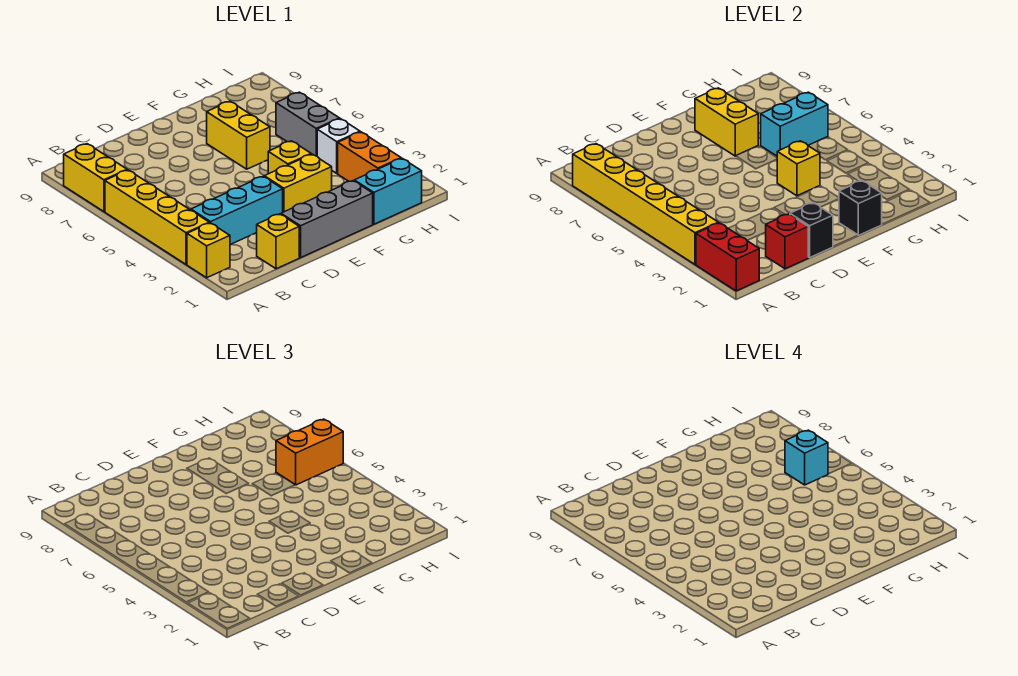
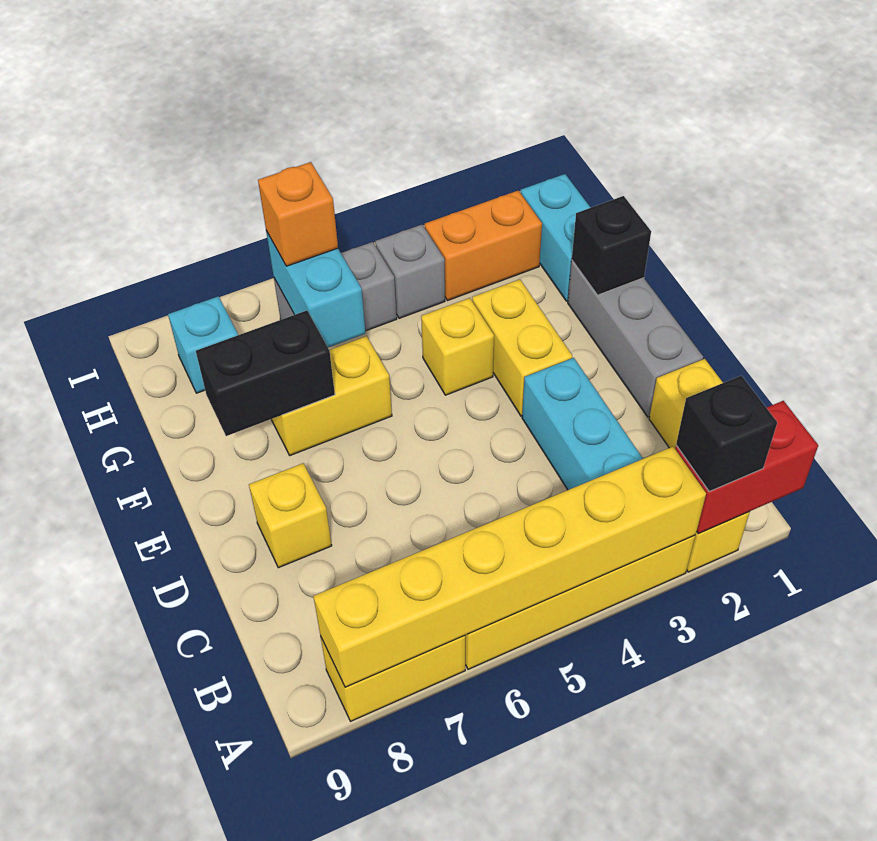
red brick C1 level 2 -> none
black brick D1 level 2 -> black brick A2 level 3
yellow brick F4 level 2 -> yellow brick D8 level 1
yellow brick F7:F8 level 2 -> black brick F7:F8 level 2
white brick H4 level 1 -> grey brick H4 level 1
orange brick H6:I6 level 3 -> orange brick H6 level 3
cyan brick H6 level 4 -> cyan brick H8 level 1

